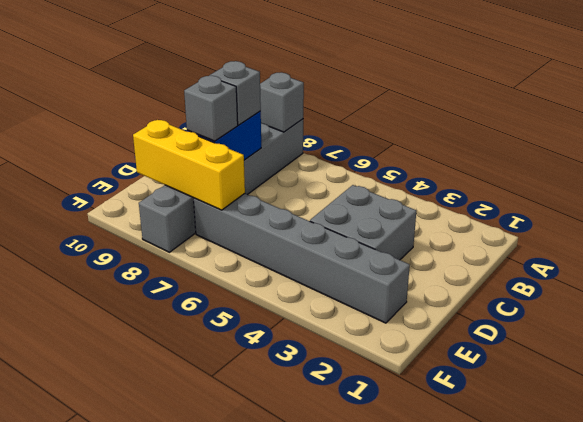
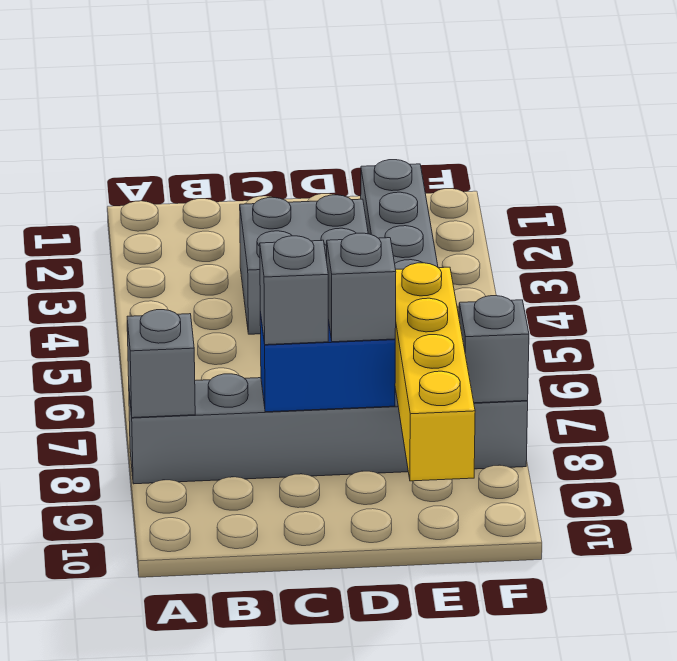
yellow brick E7:E9 level 2 -> yellow brick E7:E10 level 2
none -> grey brick F8 level 2

